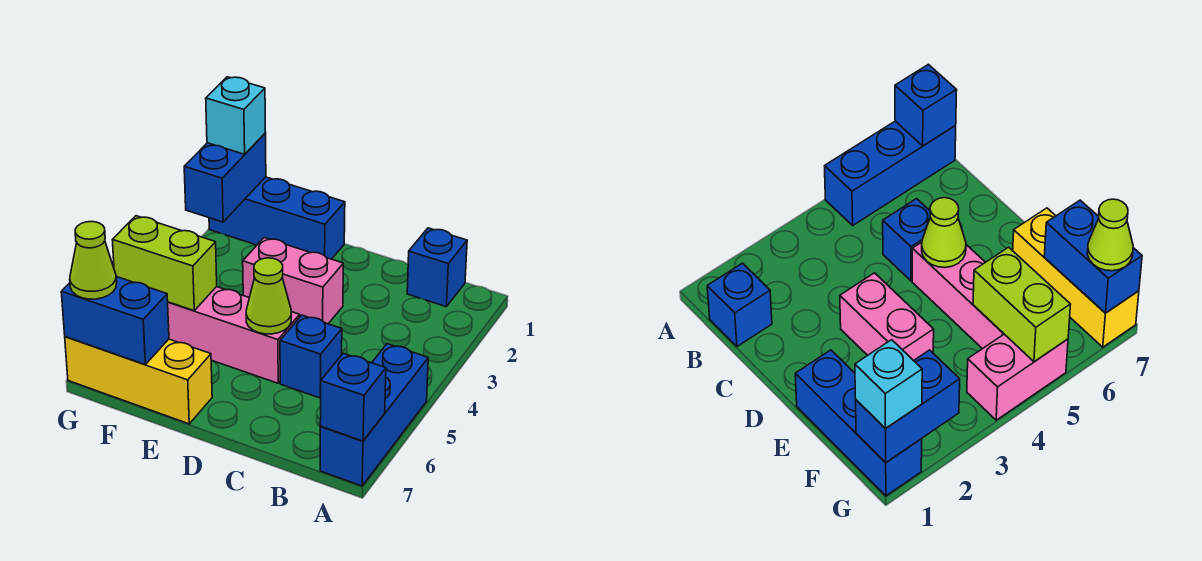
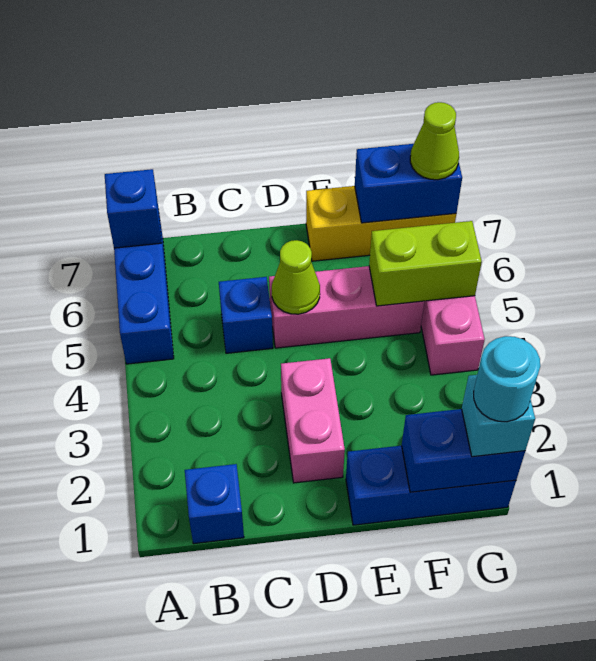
pink brick D3:E3 level 1 -> pink brick D2:D3 level 1
blue brick G1:G2 level 2 -> blue brick F1:G1 level 2
none -> cyan round brick G1 level 4

